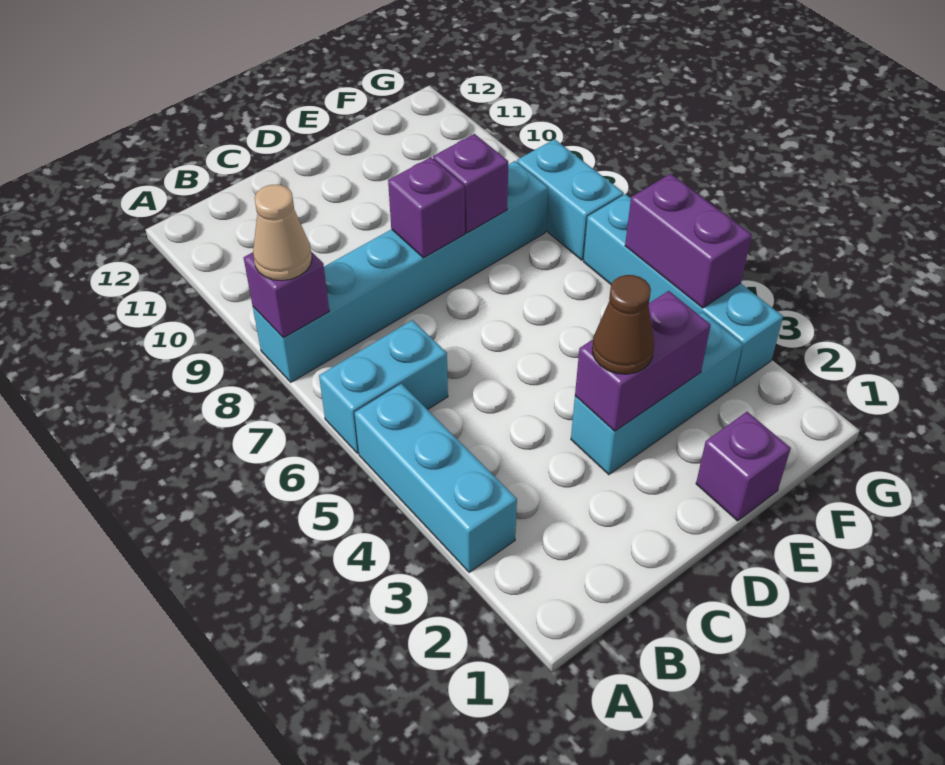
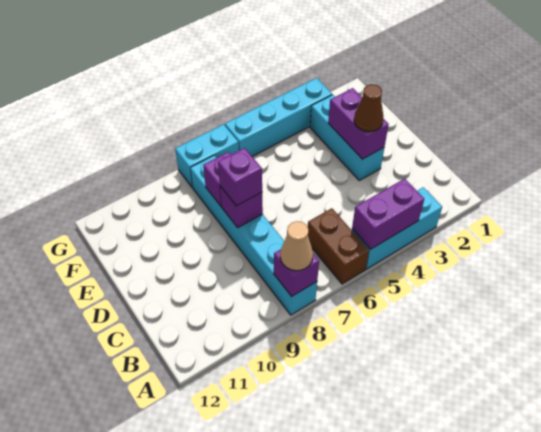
cyan brick A6:B6 level 1 -> brown brick A6:B6 level 1
purple brick E1 level 1 -> purple brick D8 level 3
purple brick G4:G5 level 2 -> purple brick A4:A5 level 2

